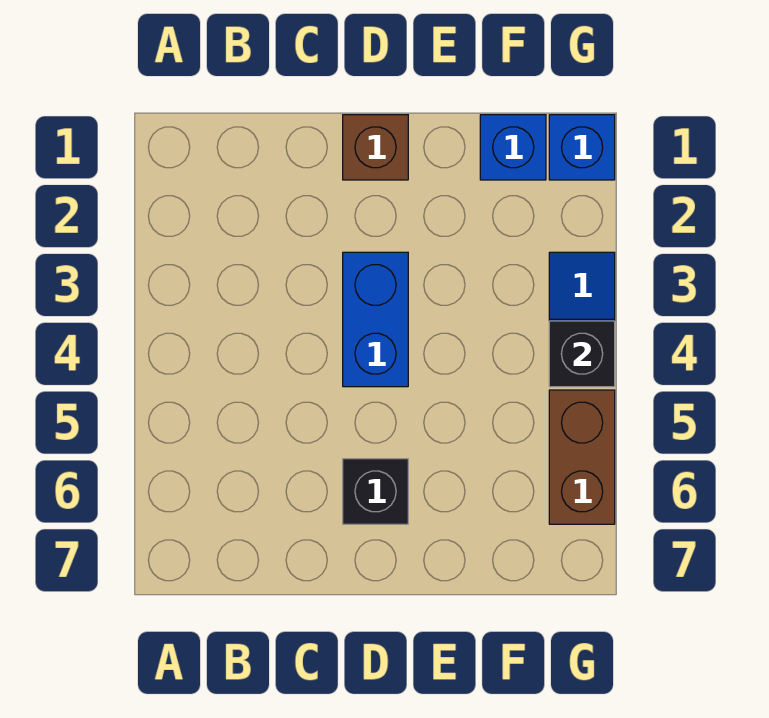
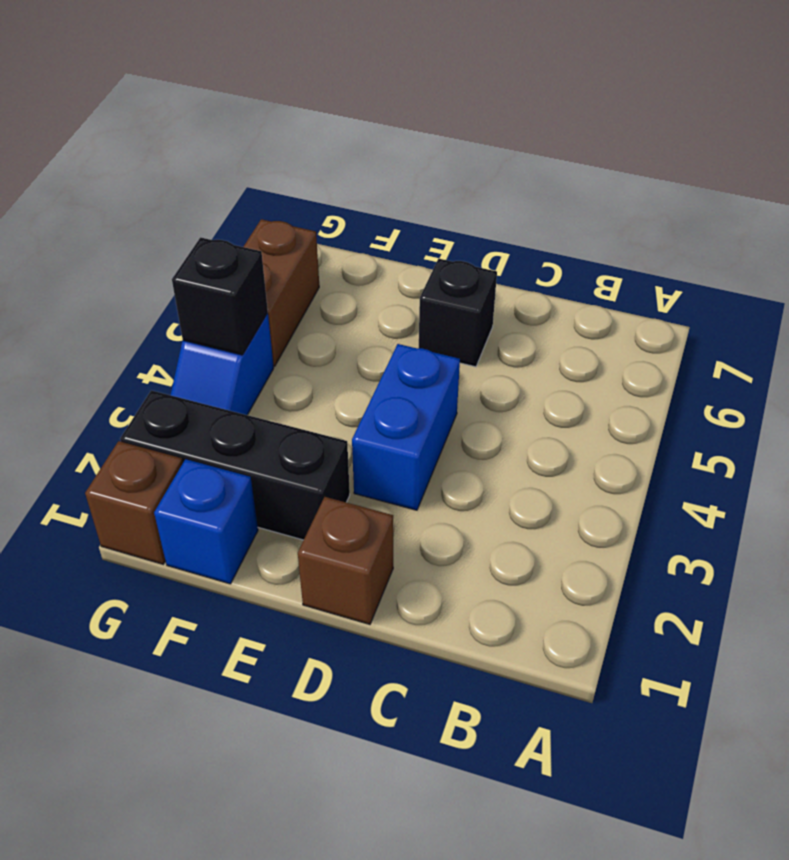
none -> black brick E2:G2 level 1
blue brick G1 level 1 -> brown brick G1 level 1

